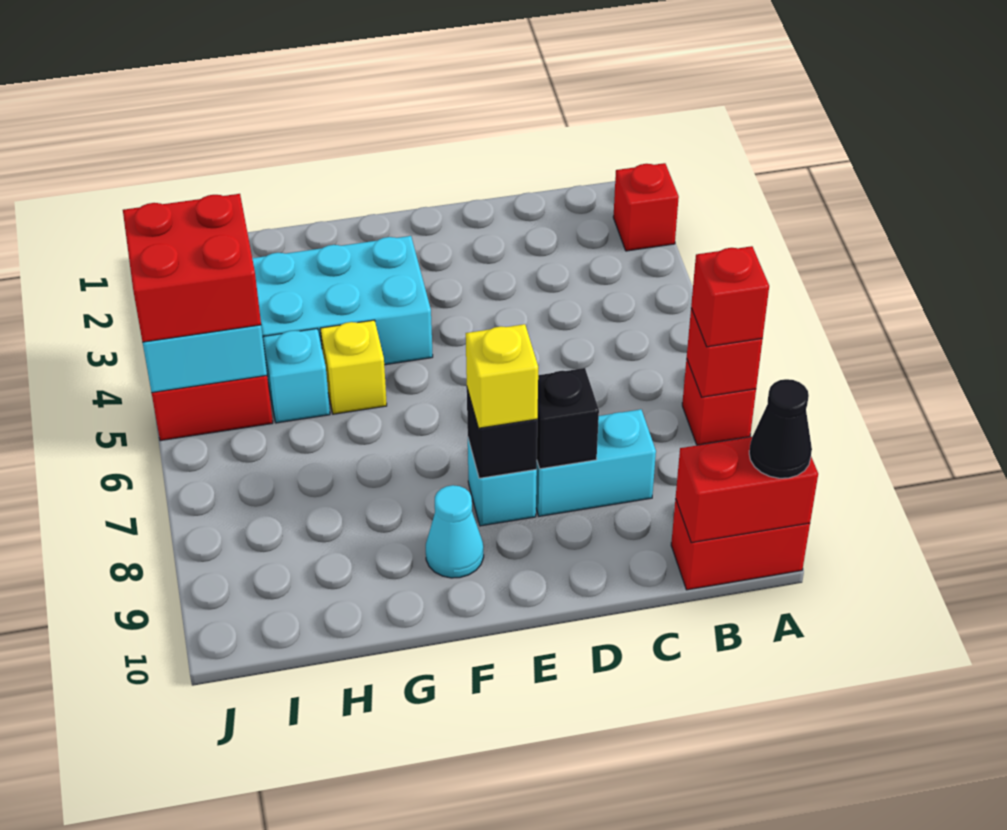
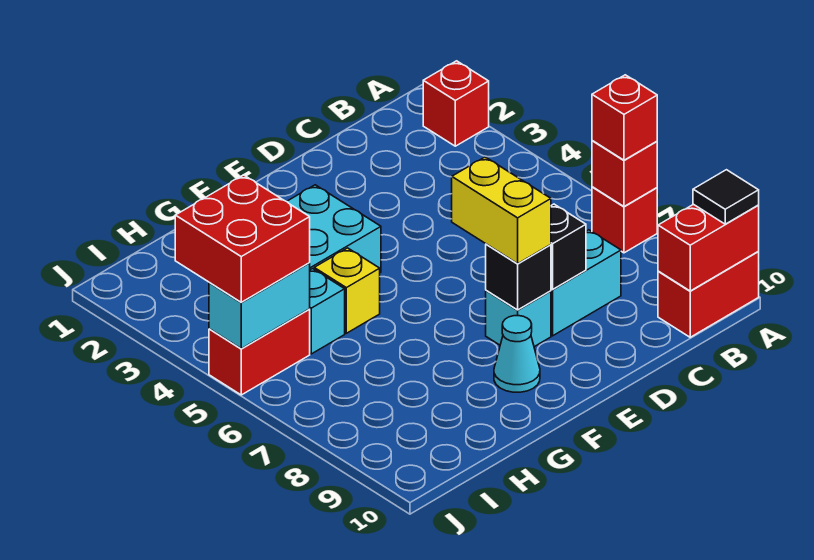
black cone A10 level 3 -> black tile A10 level 3
yellow brick E8 level 3 -> yellow brick E7:E8 level 3

